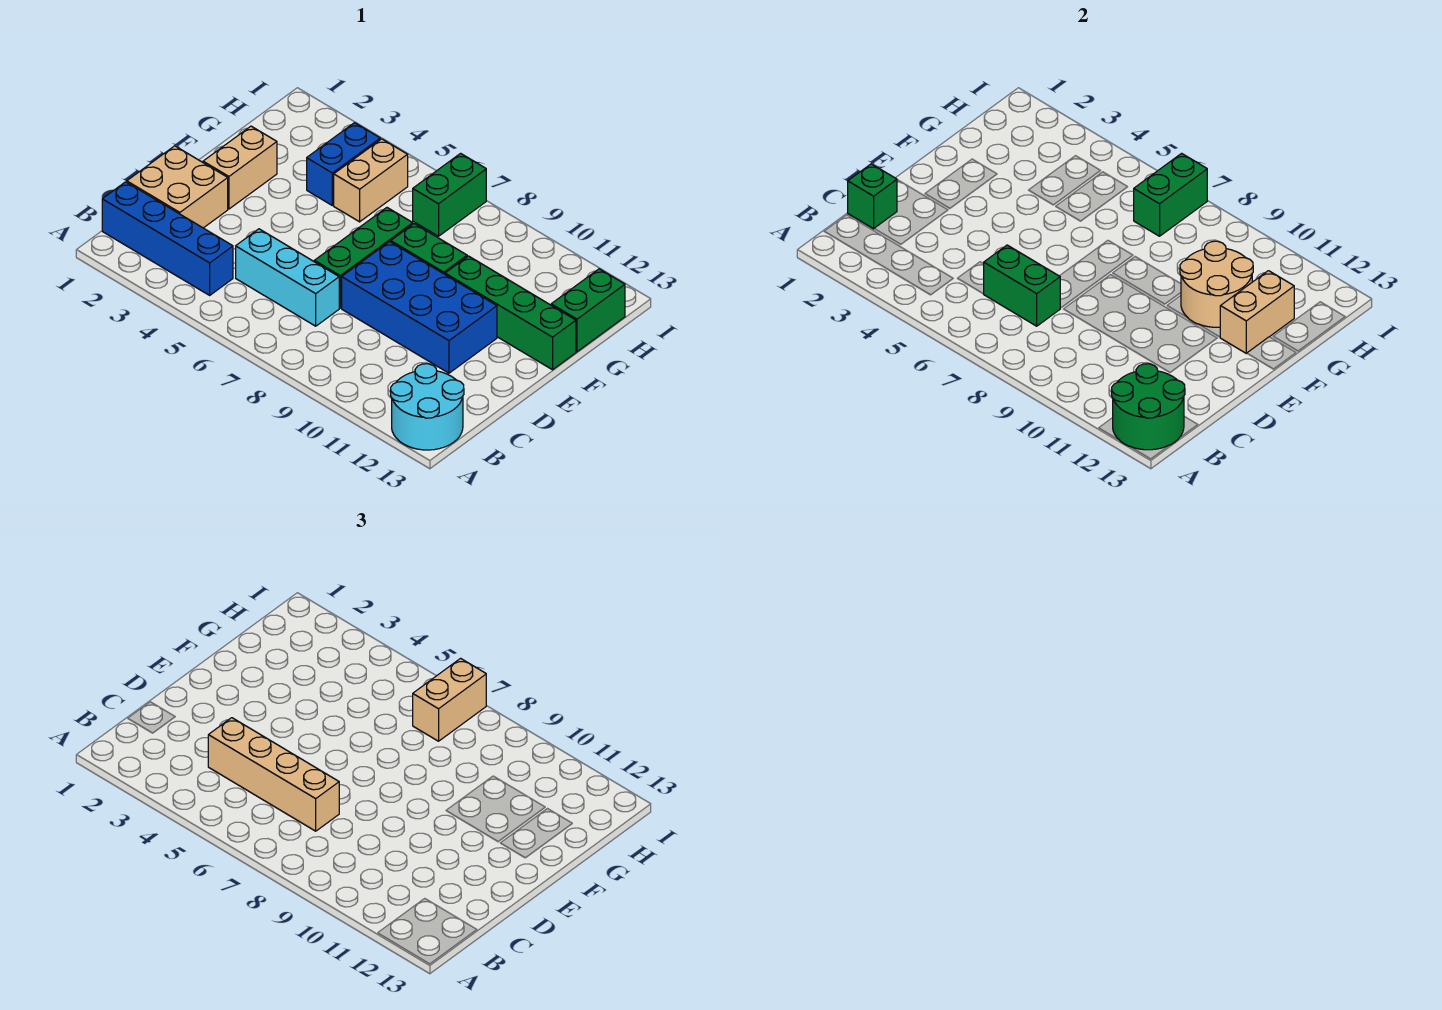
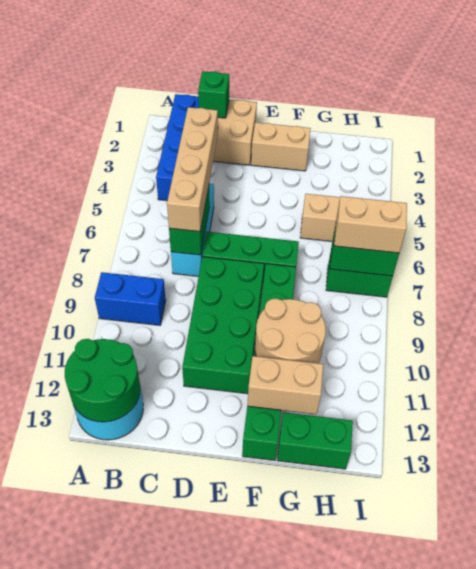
blue brick D8:E11 level 1 -> green brick D8:E11 level 1
blue brick G4:H4 level 1 -> blue brick A9:B9 level 1

